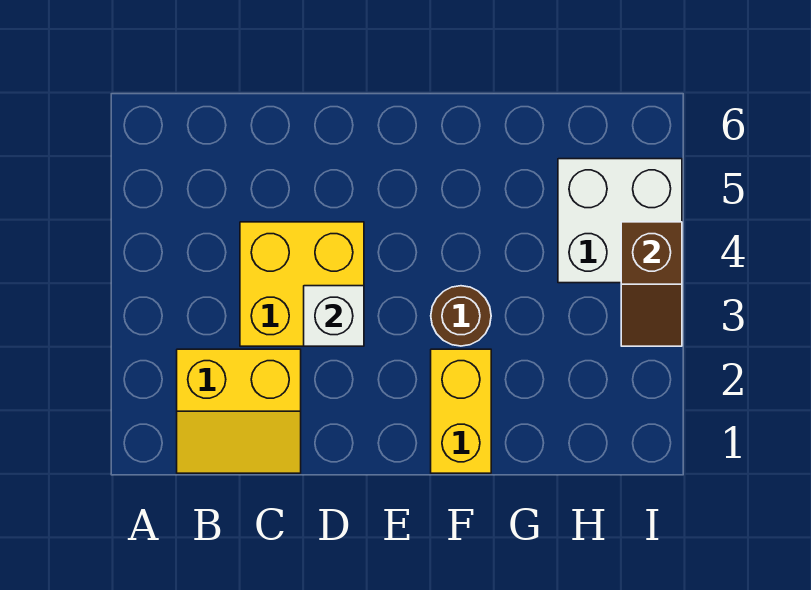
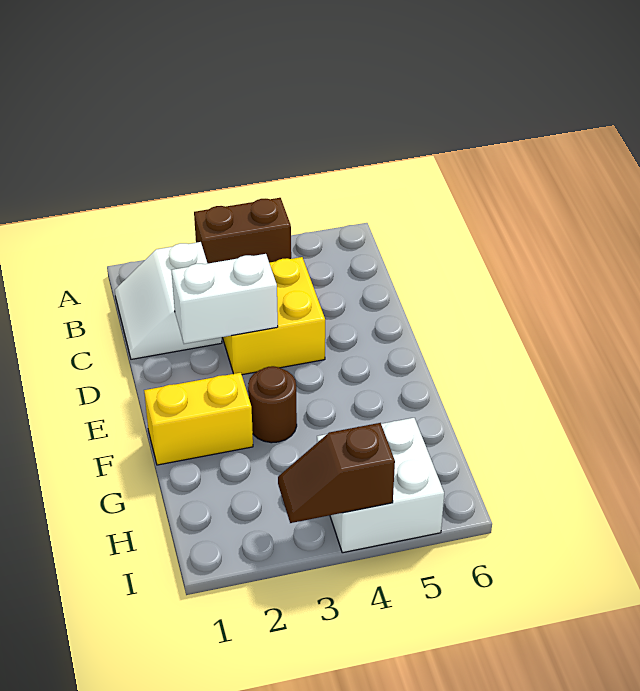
none -> brown brick A3:A4 level 1
yellow slope B1:C2 level 1 top 2 -> white slope B1:C2 level 1 top 2
white brick D3 level 2 -> white brick D2:D3 level 2

